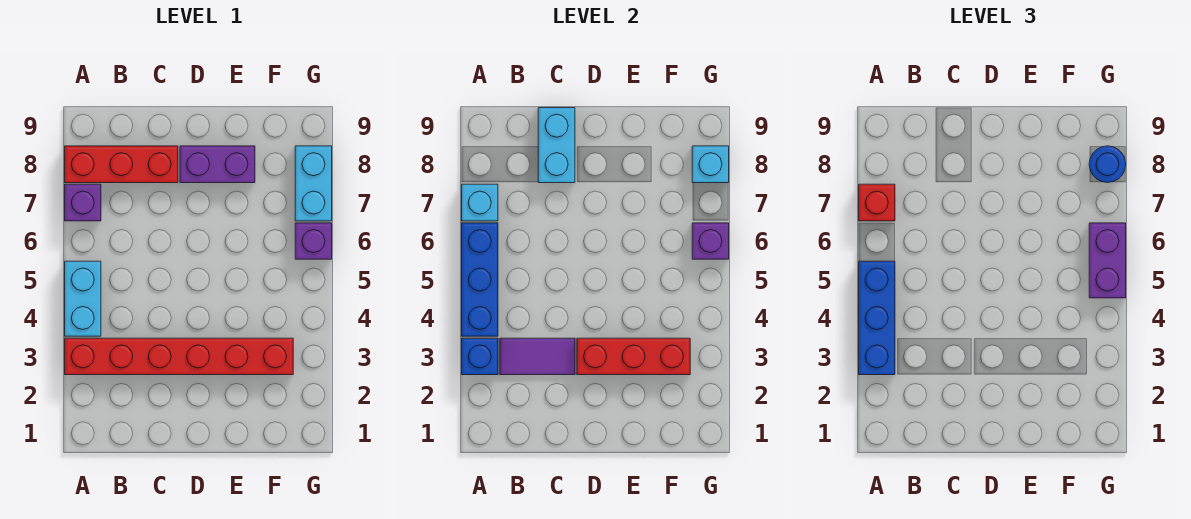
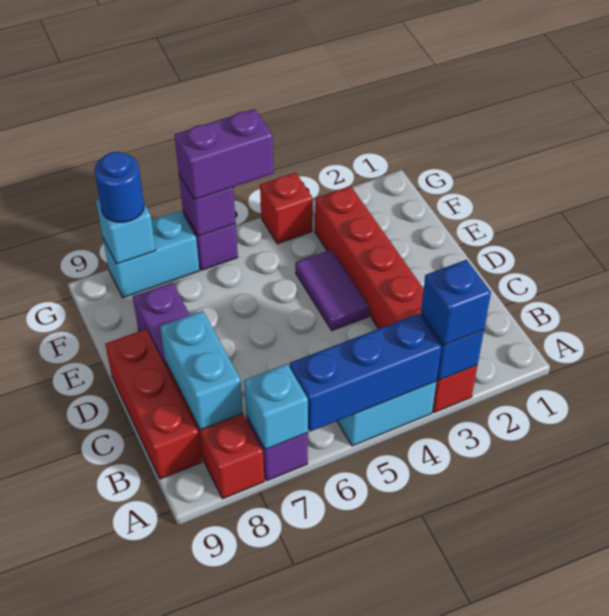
blue brick A3:A5 level 3 -> blue brick A3 level 3
red brick A7 level 3 -> red brick G4 level 1
purple tile B3:C3 level 2 -> purple tile D4:E4 level 1
cyan brick C8:C9 level 2 -> cyan brick B8:C8 level 2
red brick D3:F3 level 2 -> red brick B9:D9 level 1

